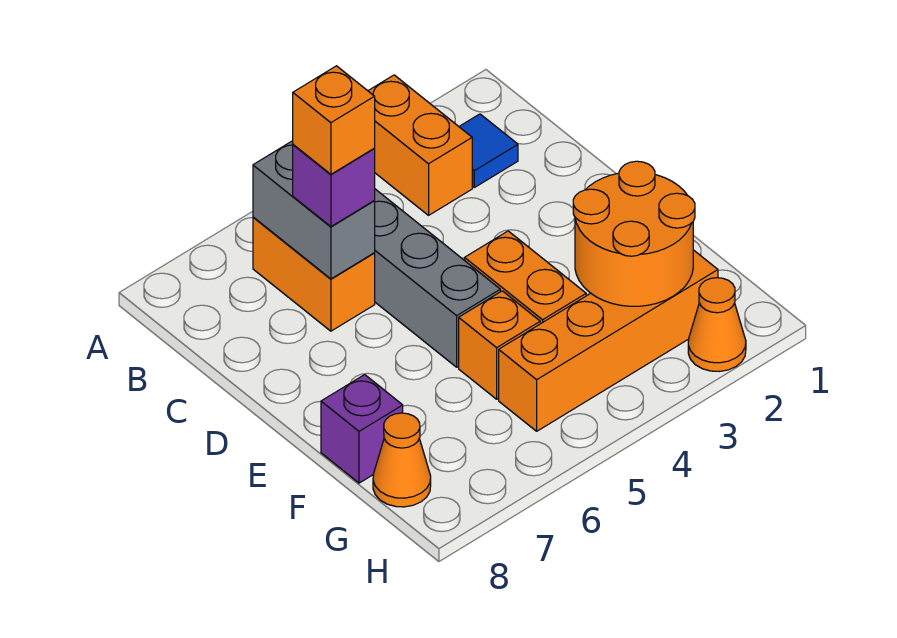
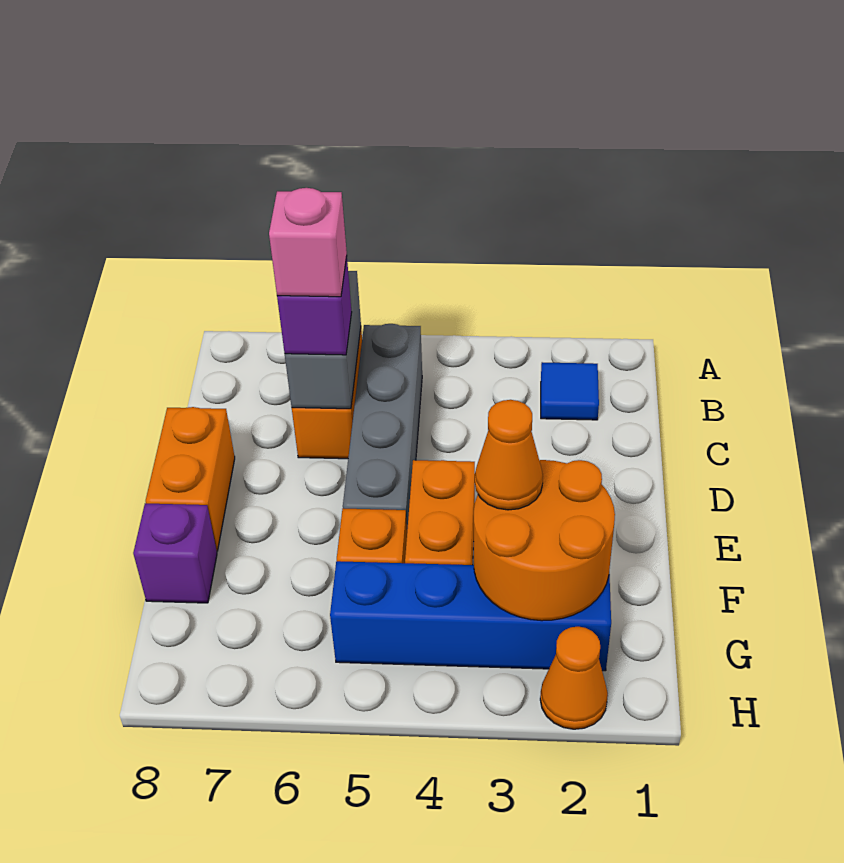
orange brick A3:B3 level 1 -> orange brick D8:E8 level 1
orange brick C6 level 4 -> pink brick C6 level 4
orange brick G2:G5 level 1 -> blue brick G2:G5 level 1
orange cone G8 level 1 -> orange cone F3 level 3

